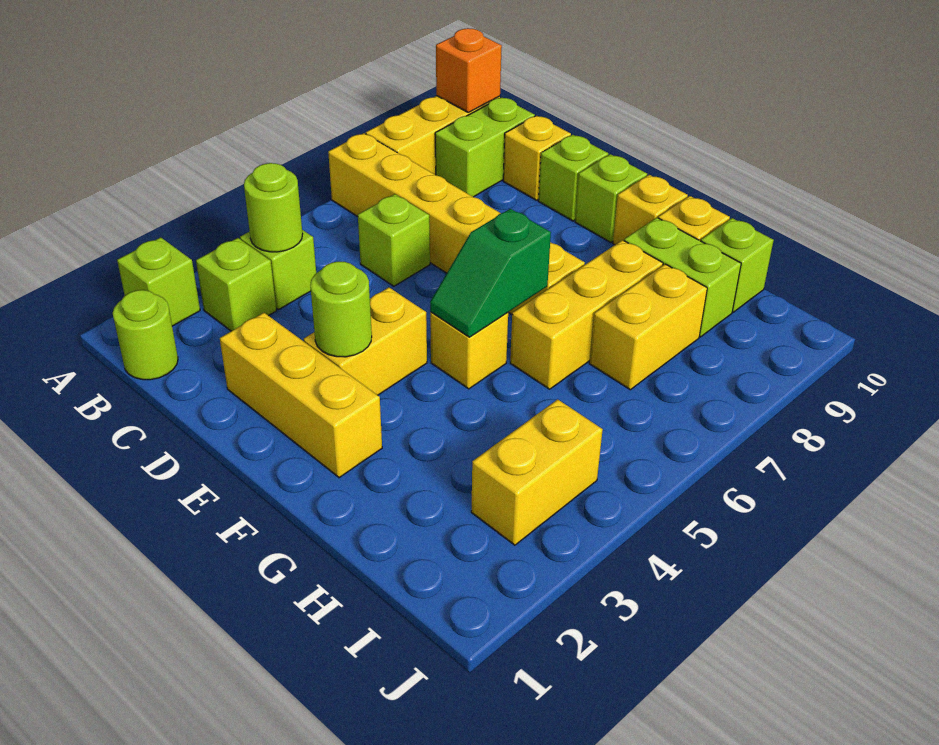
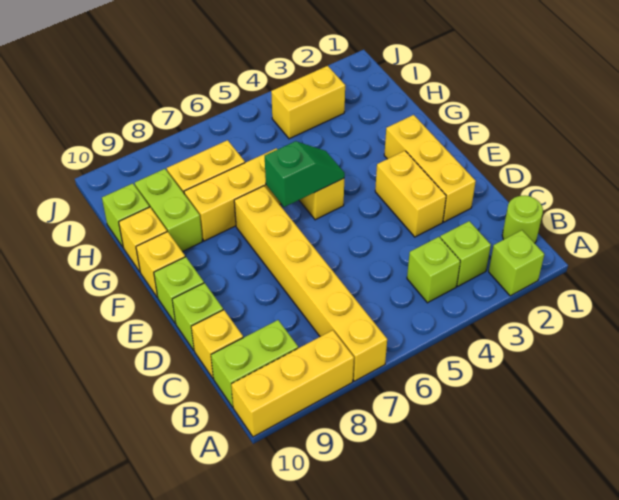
orange brick A10 level 2 -> none
lime round brick B4 level 2 -> none
lime brick C6 level 1 -> none
yellow brick E3:E4 level 1 -> yellow brick D3:E3 level 1
lime round brick E3 level 2 -> none

